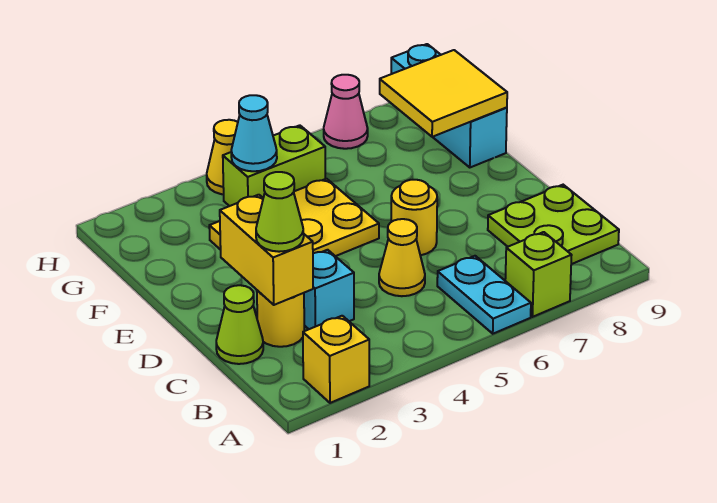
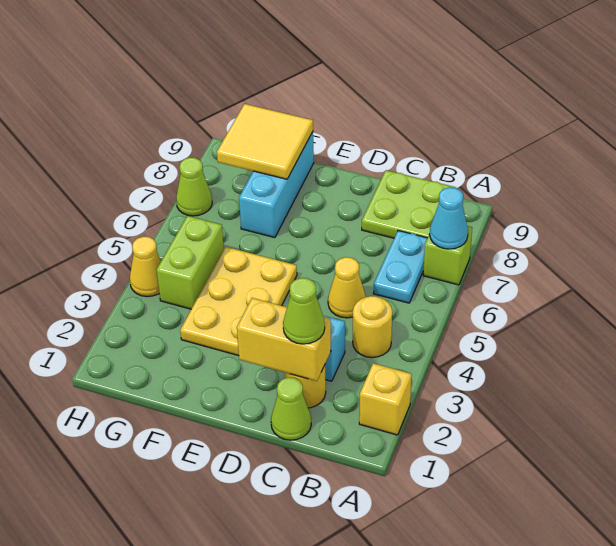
cyan plate A6:B6 level 1 -> cyan plate B6:B7 level 1
yellow round brick D6 level 1 -> yellow round brick B4 level 1
cyan brick F9:H9 level 1 -> cyan brick F7:F9 level 1
cyan cone G4 level 2 -> cyan cone A7 level 2
pink cone H7 level 1 -> lime cone H7 level 1

